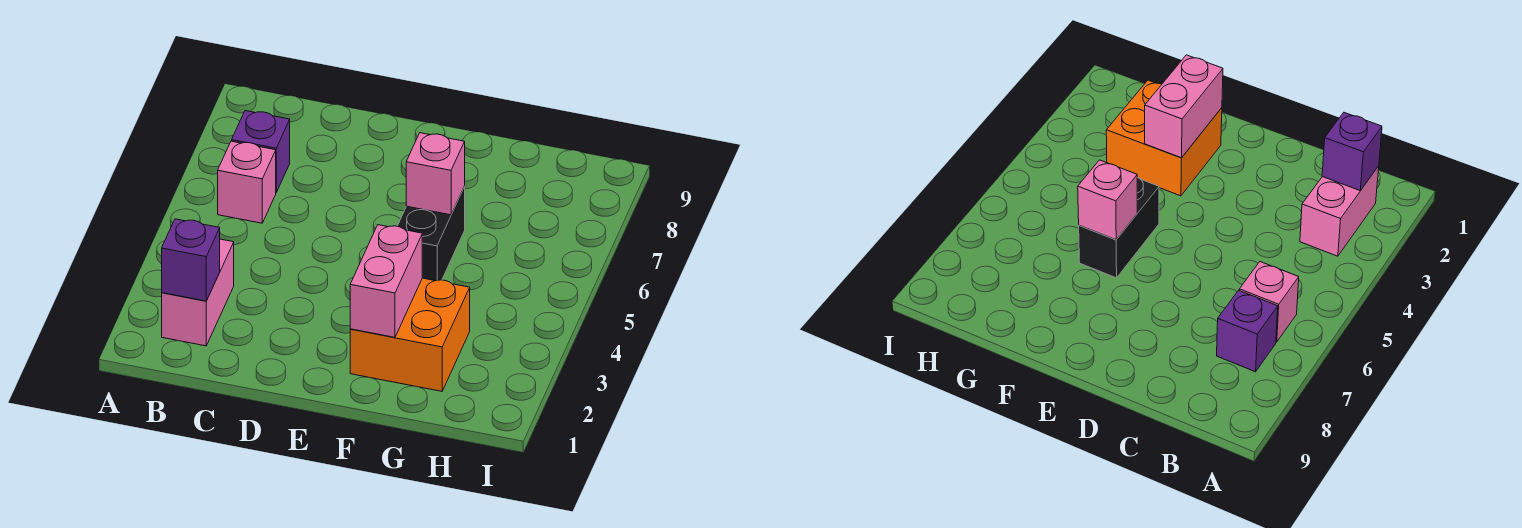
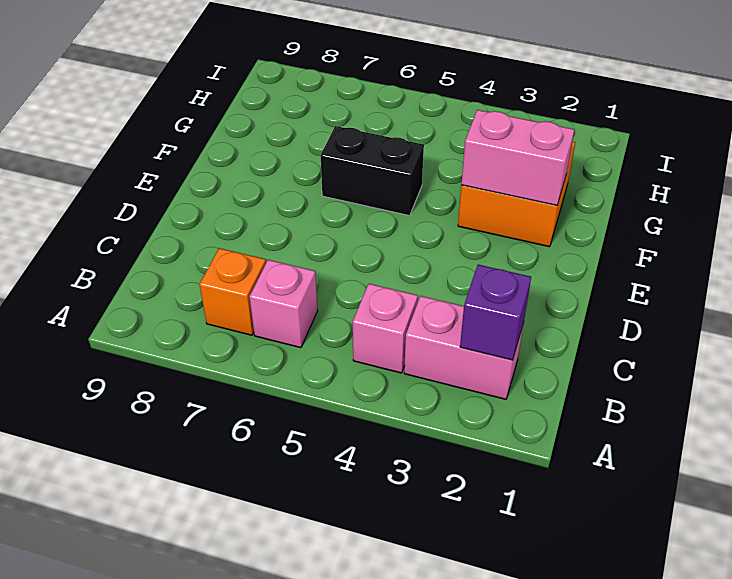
purple brick B7 level 1 -> orange brick B7 level 1
pink brick F6 level 2 -> pink brick B4 level 1

